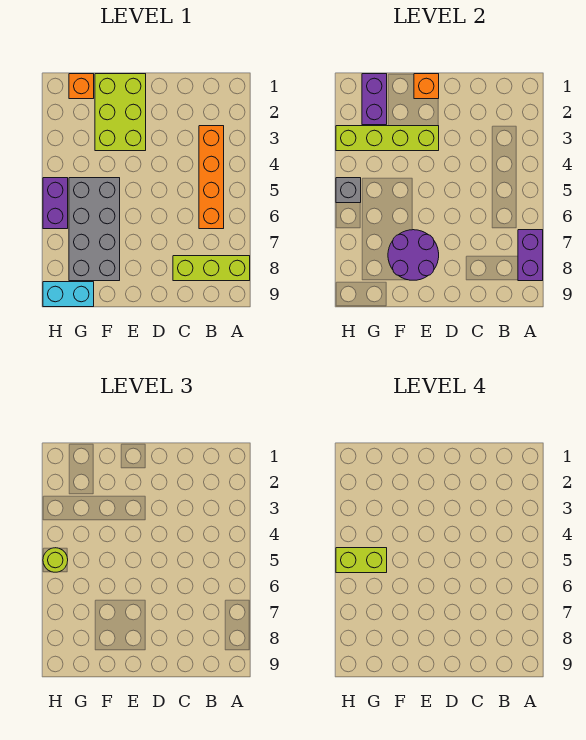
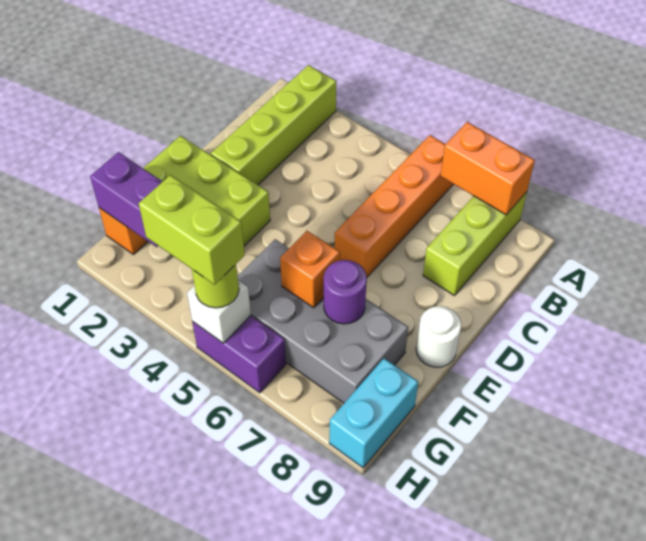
purple brick A7:A8 level 2 -> orange brick A7:A8 level 2
orange brick B3:B6 level 1 -> orange brick A6:D6 level 1
orange brick E1 level 2 -> orange brick F6 level 2
lime brick E3:H3 level 2 -> lime brick A2:D2 level 1
purple round brick E7:F8 level 2 -> purple round brick F7 level 2
none -> white round brick E9 level 1
lime brick G5:H5 level 4 -> lime brick H4:H5 level 4
grey brick H5 level 2 -> white brick H5 level 2

